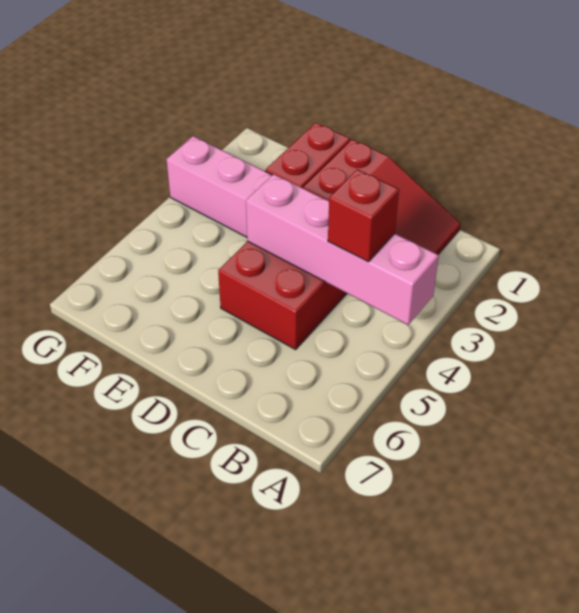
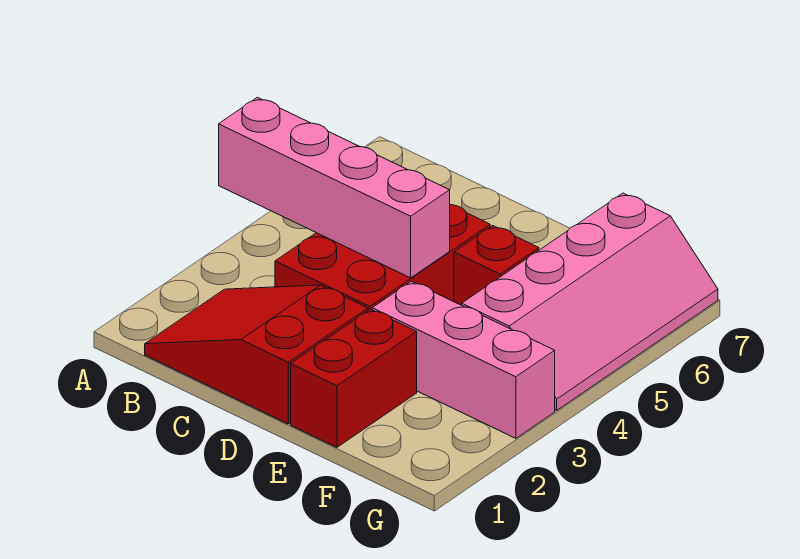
red brick B4 level 3 -> red brick E5 level 1
none -> pink slope F4:G7 level 1 top F

